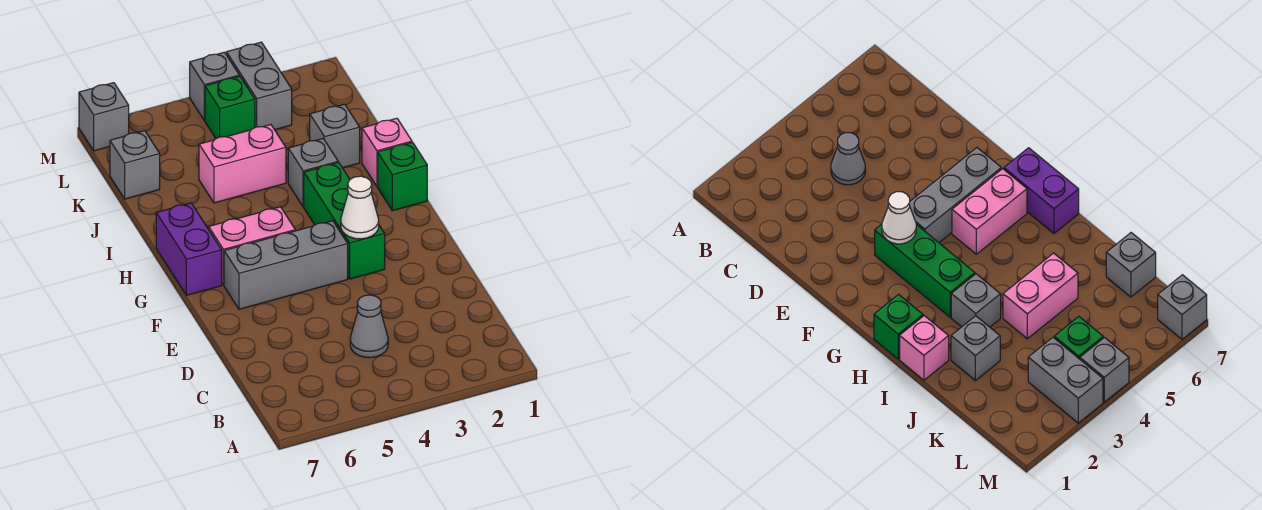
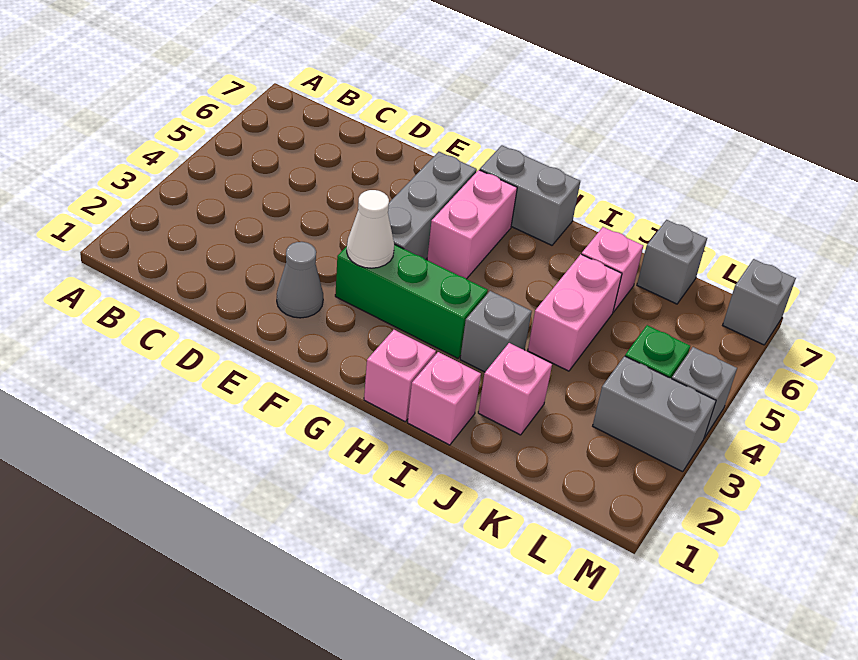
grey cone C4 level 1 -> grey cone E2 level 1
purple brick G7:H7 level 1 -> grey brick G7:H7 level 1
green brick H1 level 1 -> pink brick H1 level 1
grey brick J2 level 1 -> pink brick J2 level 1
none -> pink brick J6 level 1

